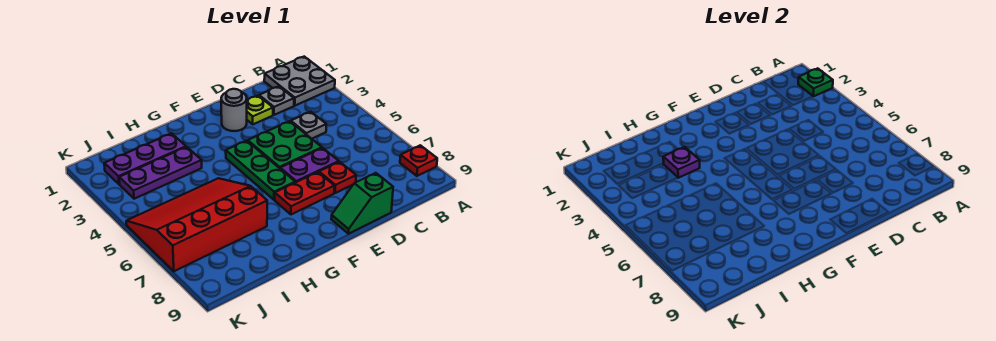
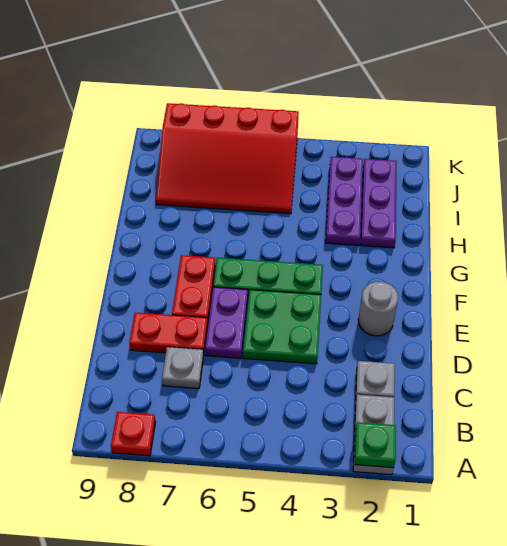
grey plate A1:B2 level 1 -> grey plate A2:B2 level 1
grey plate C4 level 1 -> grey plate C7 level 1
lime plate D2 level 1 -> none
red plate D7 level 1 -> red plate D7:D8 level 1
green slope D9:E9 level 1 top D -> none
purple plate H3 level 2 -> none
red slope H5:K7 level 1 top 7 -> red slope I5:K8 level 1 top K

